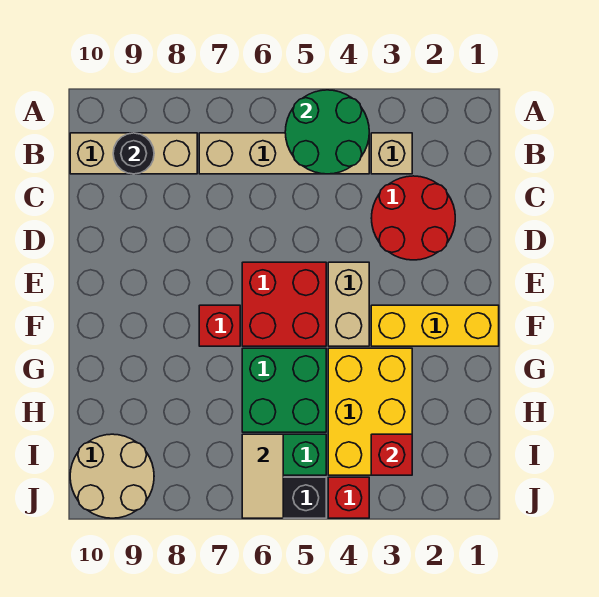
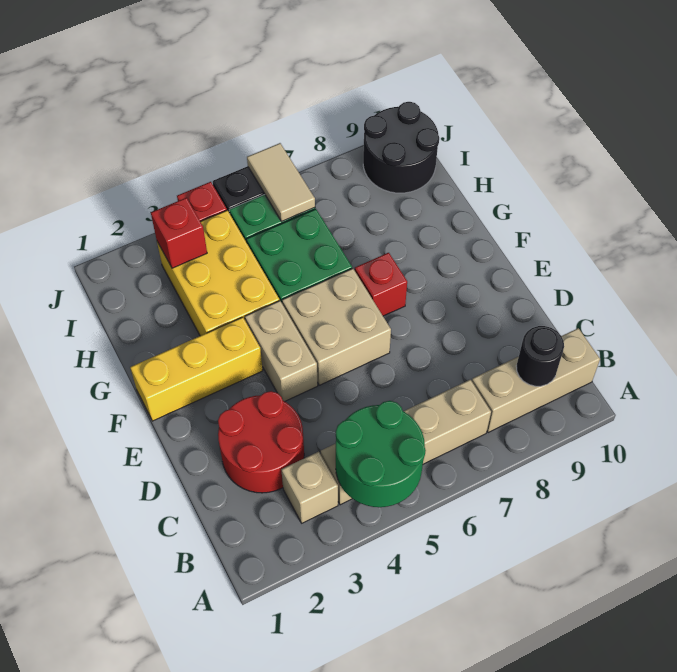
red brick E5:F6 level 1 -> tan brick E5:F6 level 1
tan round brick I9:J10 level 1 -> black round brick I9:J10 level 1

